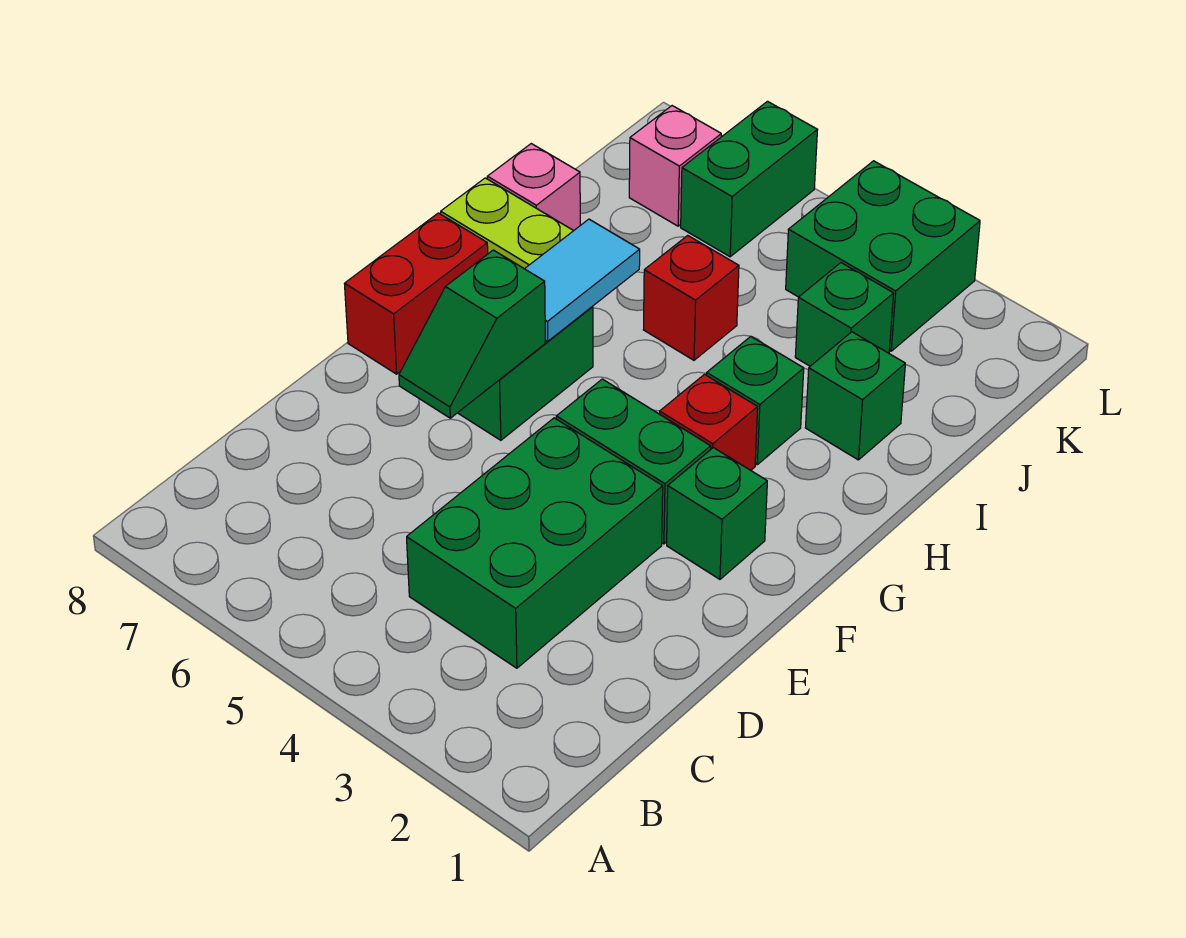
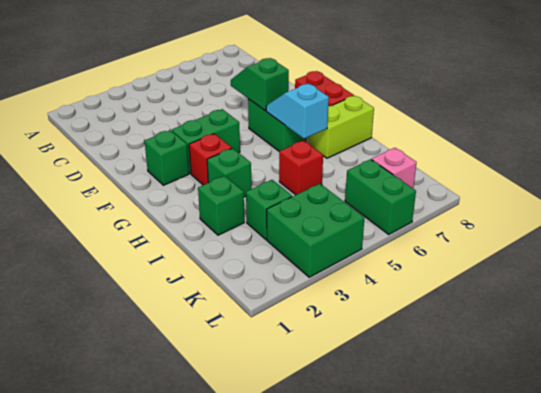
green brick C3:E4 level 1 -> none
cyan tile G6:H6 level 2 -> cyan slope G6:H6 level 2 top H
pink brick I8 level 1 -> none

